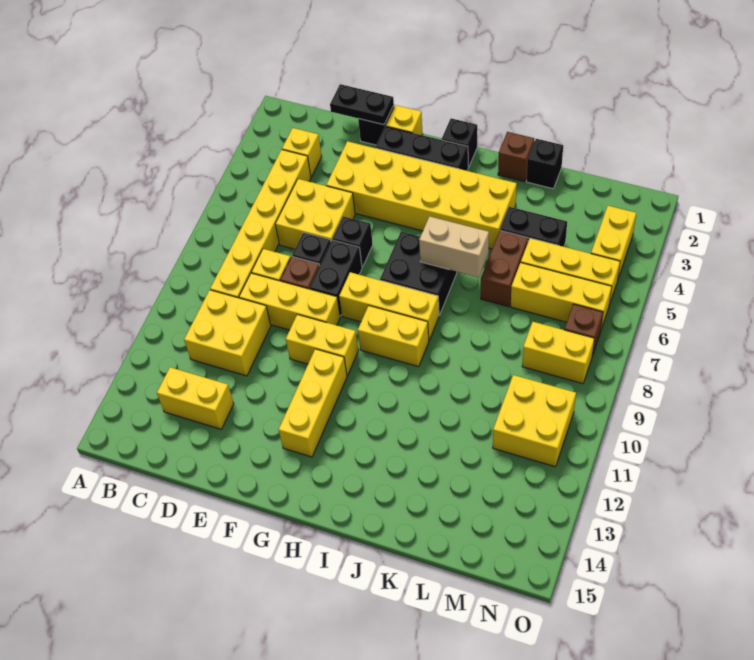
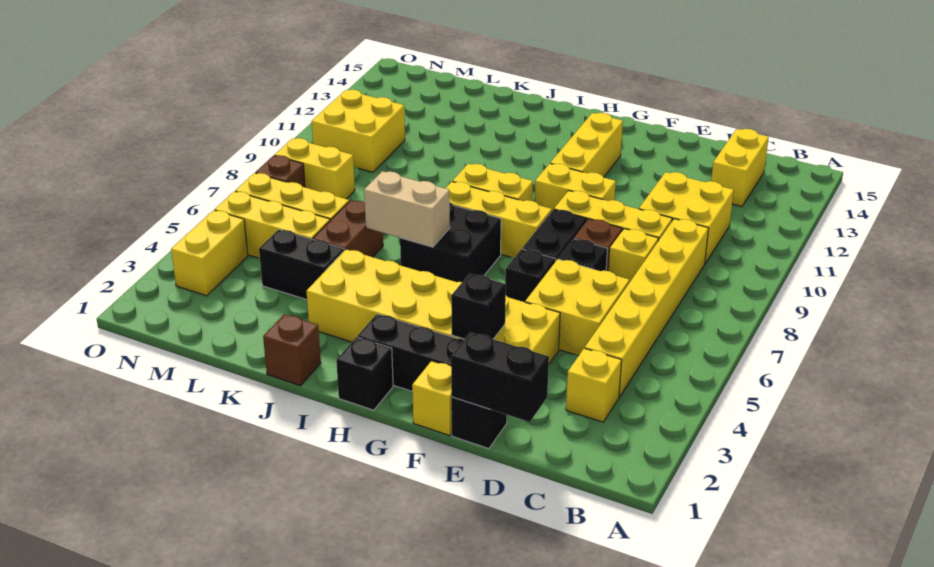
yellow brick C13:D13 level 1 -> yellow brick C13:C14 level 1
black plate D1:E1 level 2 -> black brick D1:E1 level 2
black brick K1 level 1 -> black brick F3 level 2

